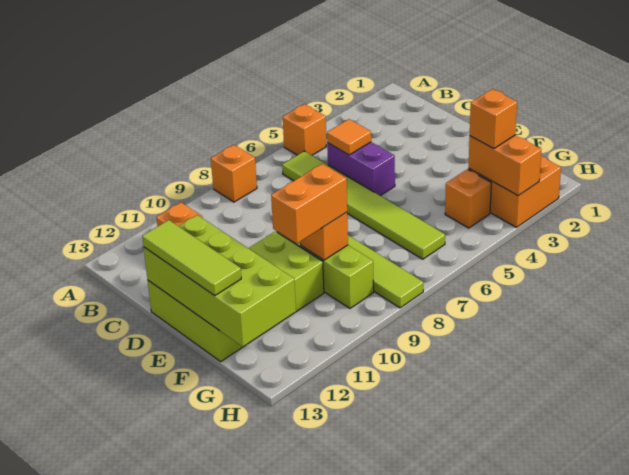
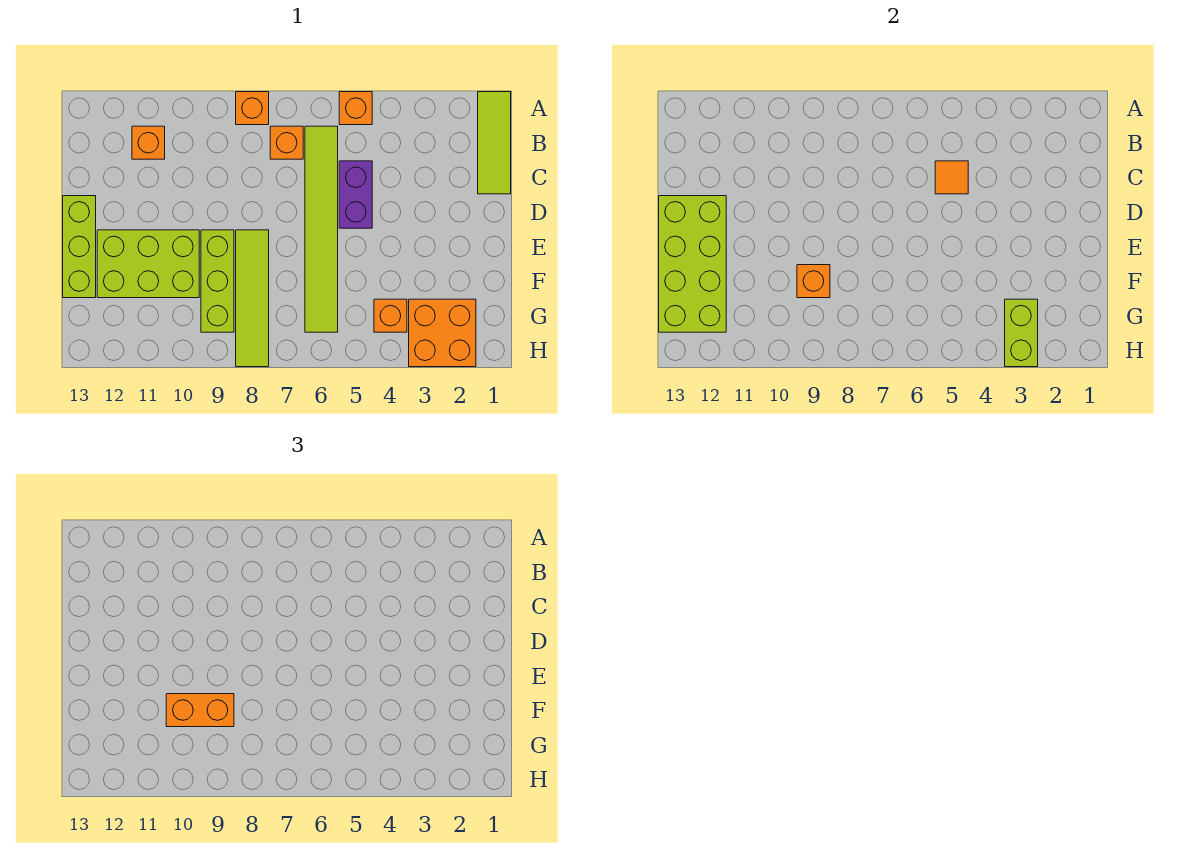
lime tile D13:F13 level 3 -> lime tile A1:C1 level 1
orange brick G3:H3 level 2 -> lime brick G3:H3 level 2
orange brick G3 level 3 -> orange brick B7 level 1

